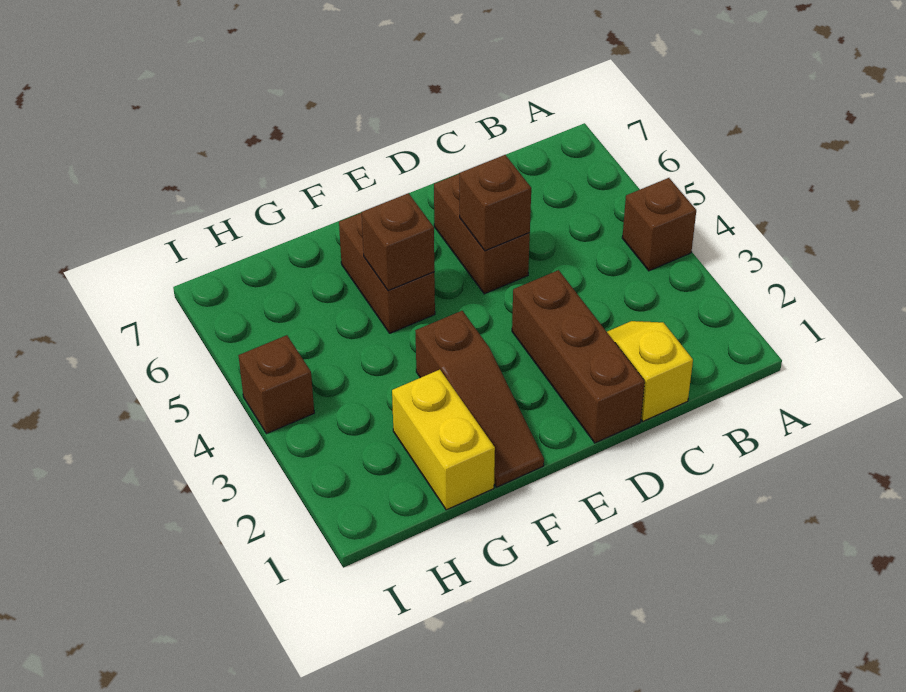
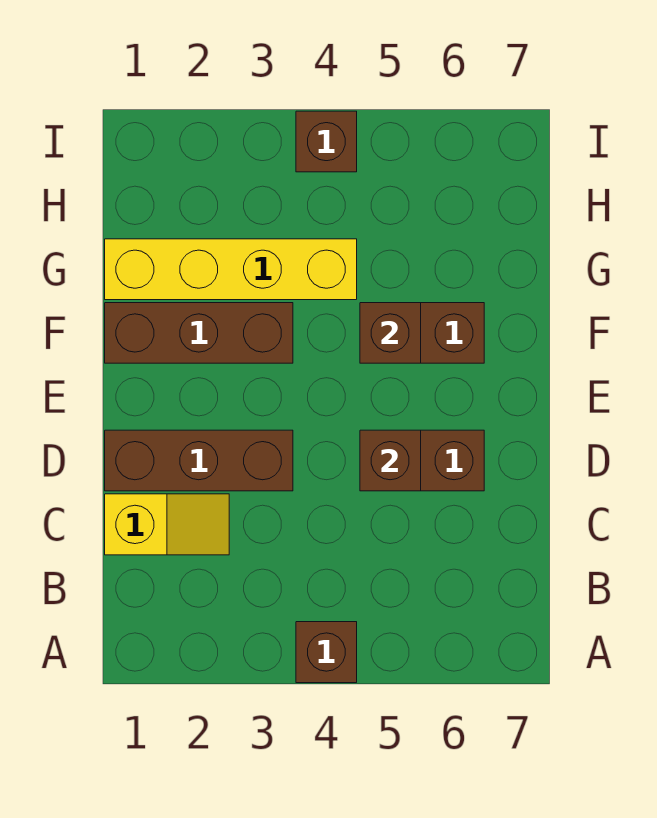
brown slope F1:F3 level 1 top 3 -> brown brick F1:F3 level 1
yellow brick G1:G2 level 1 -> yellow brick G1:G4 level 1

